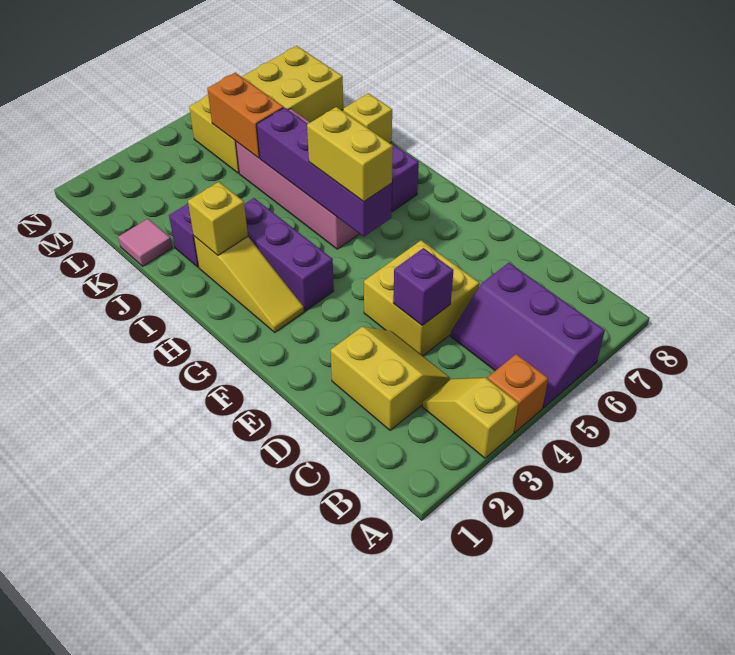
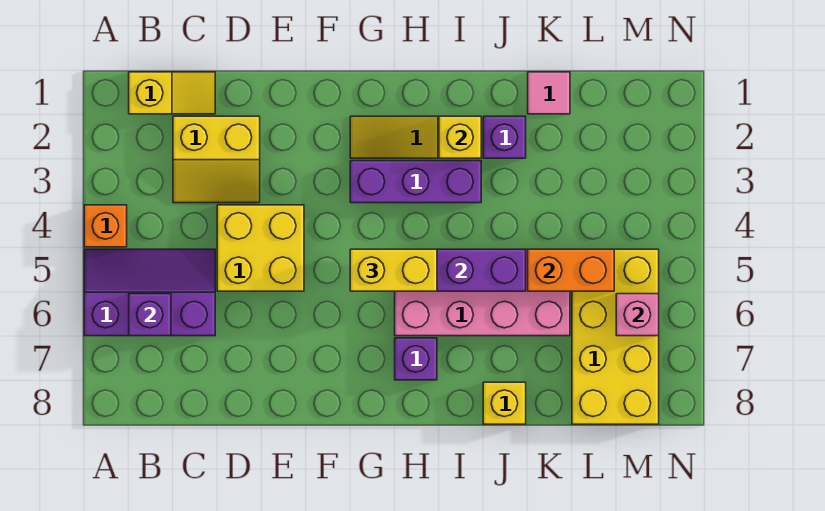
yellow slope A3:B3 level 1 top A -> yellow slope B1:C1 level 1 top B
purple brick D4 level 2 -> purple brick B6 level 2
none -> pink brick M6 level 2

